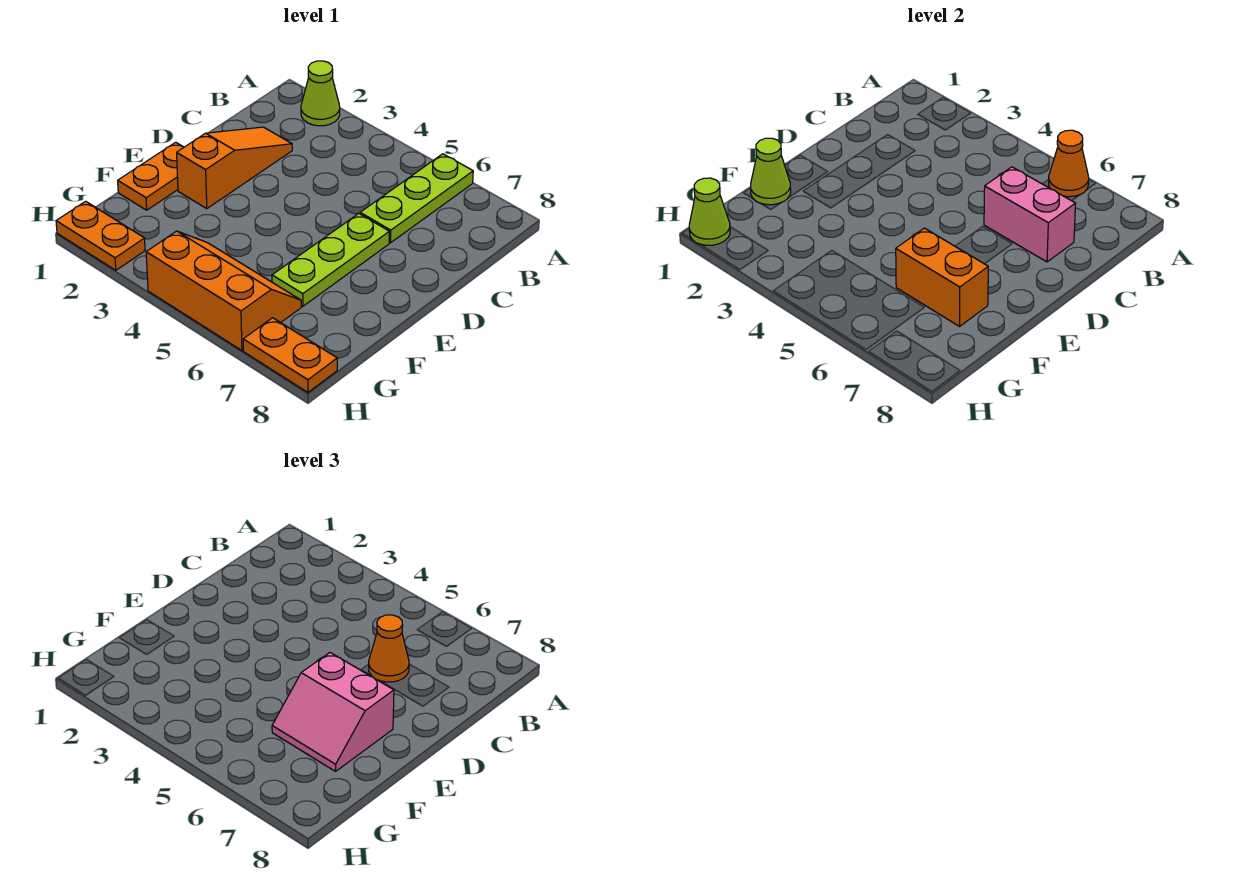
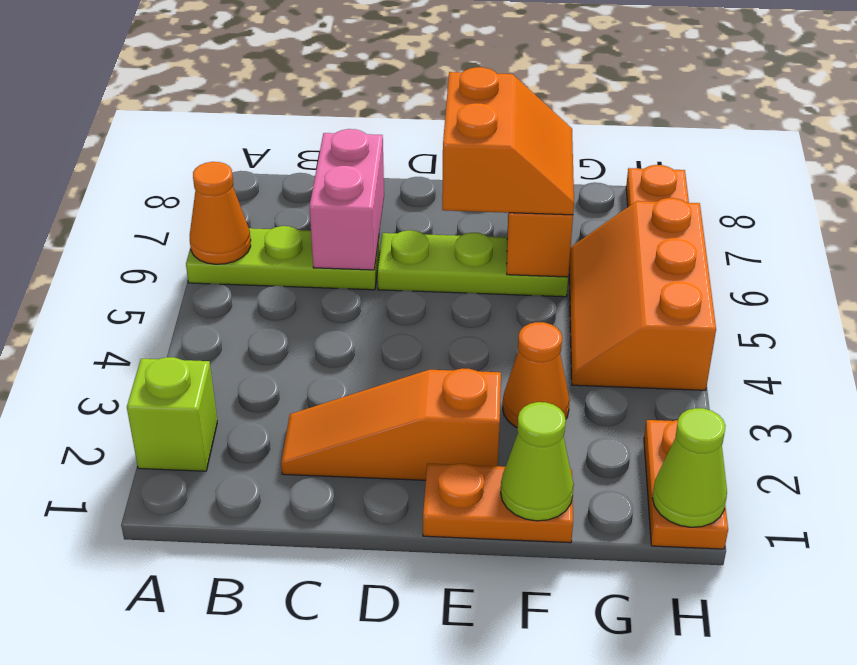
lime cone A2 level 1 -> lime brick A2 level 1
orange cone C6 level 3 -> orange cone F3 level 1
pink slope E6:F7 level 3 top E -> orange slope E6:F7 level 3 top E

